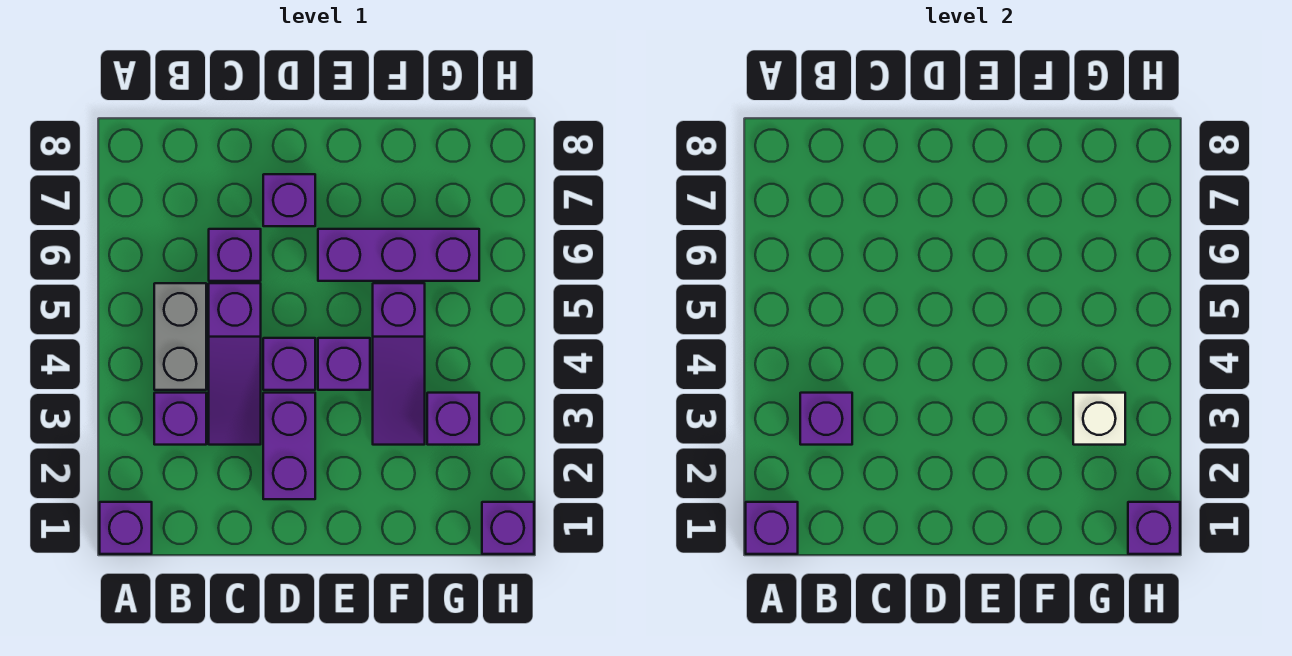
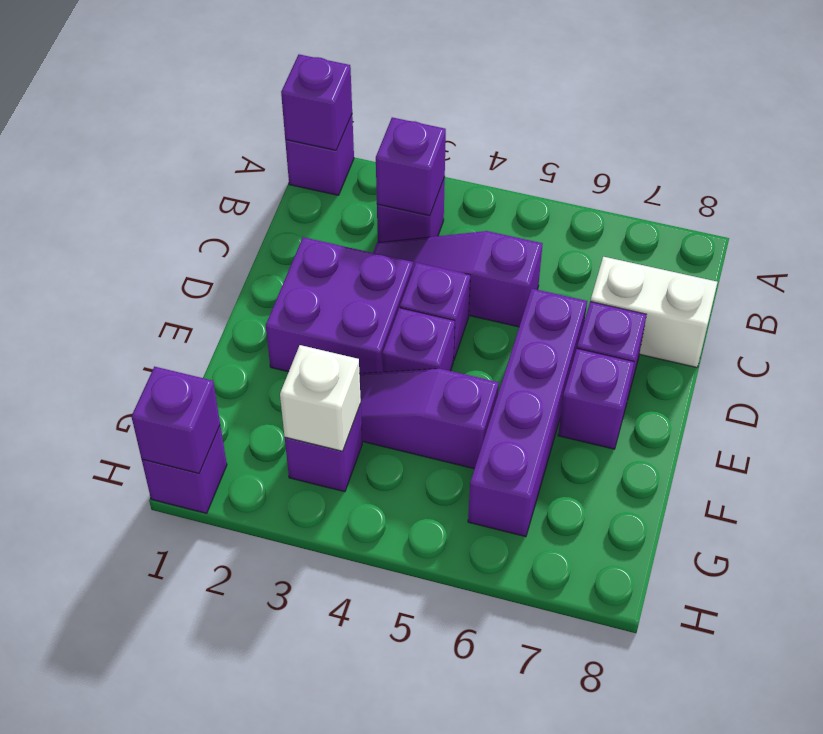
grey brick B4:B5 level 1 -> none
purple brick C6 level 1 -> purple brick E7 level 1
none -> white brick C7:C8 level 1
purple brick D2:D3 level 1 -> purple brick D2:E3 level 1
purple brick E6:G6 level 1 -> purple brick D6:G6 level 1

